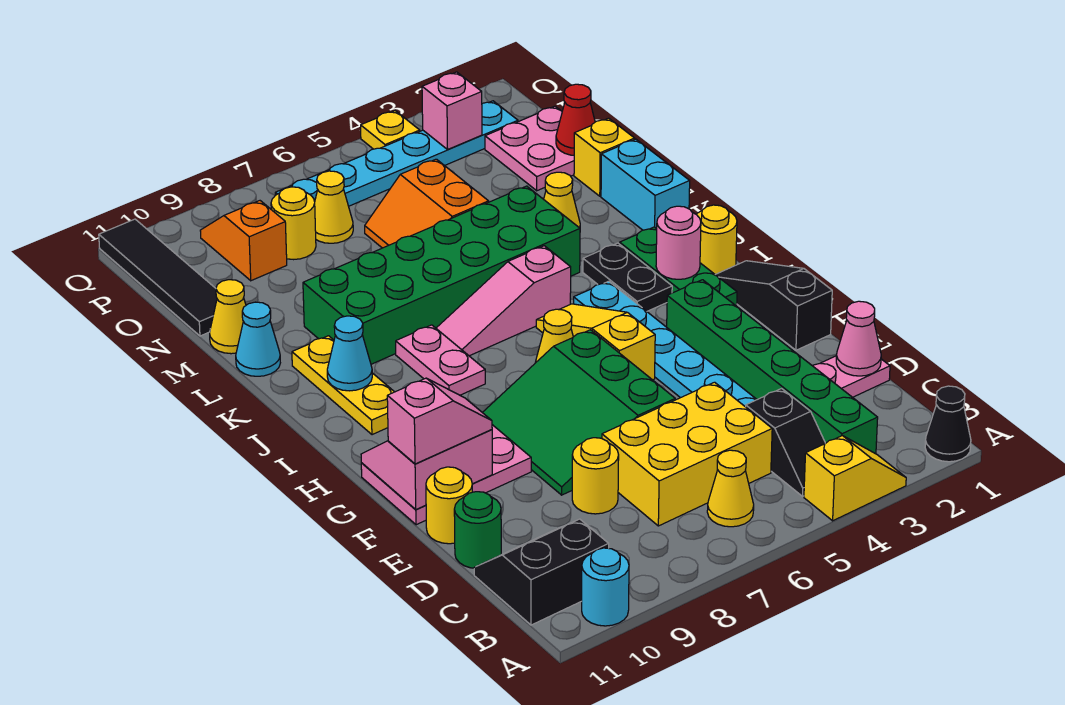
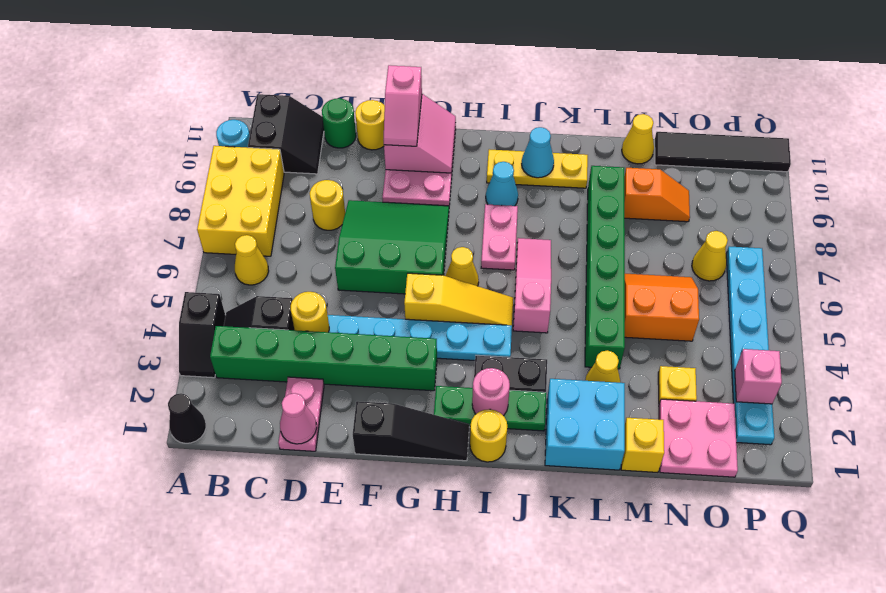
yellow slope A3:A4 level 1 top 4 -> black slope A3:A4 level 1 top 4
yellow brick C5:D7 level 1 -> yellow brick A7:B9 level 1
pink plate I8:J8 level 1 -> pink plate I7:I8 level 1
cyan brick K1:L1 level 1 -> cyan brick K1:L2 level 1
green brick K4:L9 level 1 -> green brick L4:L9 level 1
cyan cone L11 level 1 -> cyan cone I9 level 1
red cone N1 level 2 -> none
yellow round brick O8 level 1 -> yellow round brick D4 level 2
orange slope O9:P9 level 1 top O -> orange slope M9:N9 level 1 top M
yellow plate Q4 level 1 -> yellow plate N3 level 1

